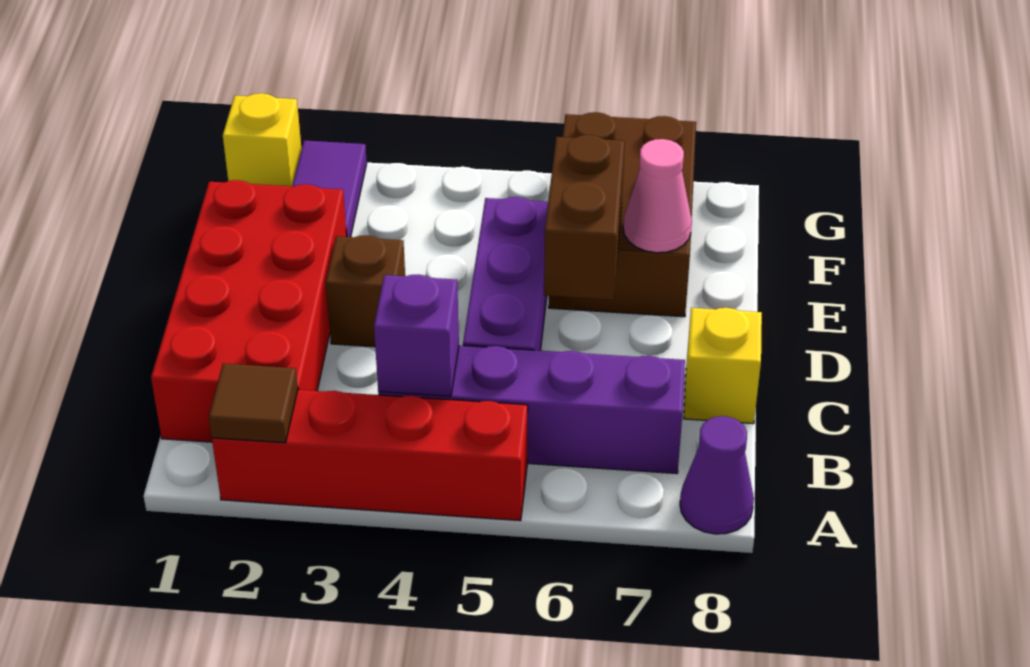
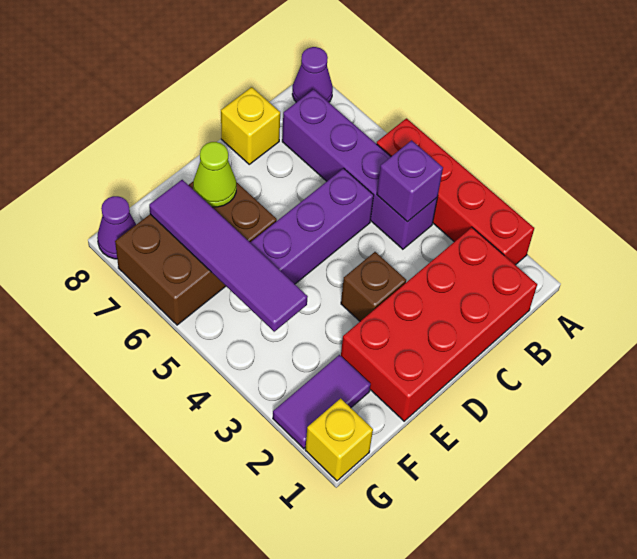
brown tile A2 level 2 -> none
brown brick D6:E6 level 2 -> none
pink cone E7 level 2 -> lime cone E7 level 2
none -> purple tile F4:F7 level 2
none -> purple cone G8 level 1

